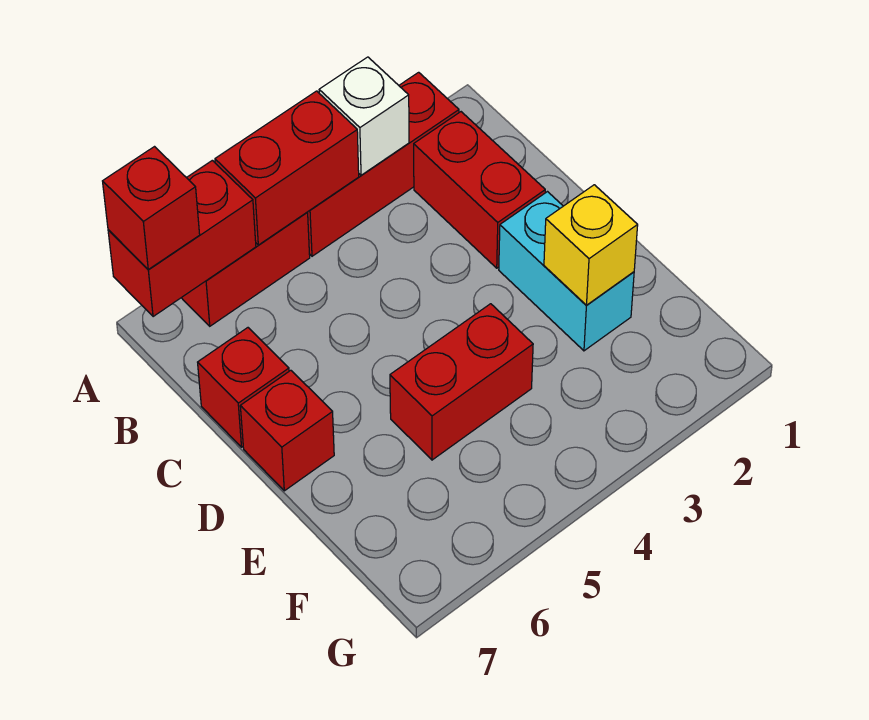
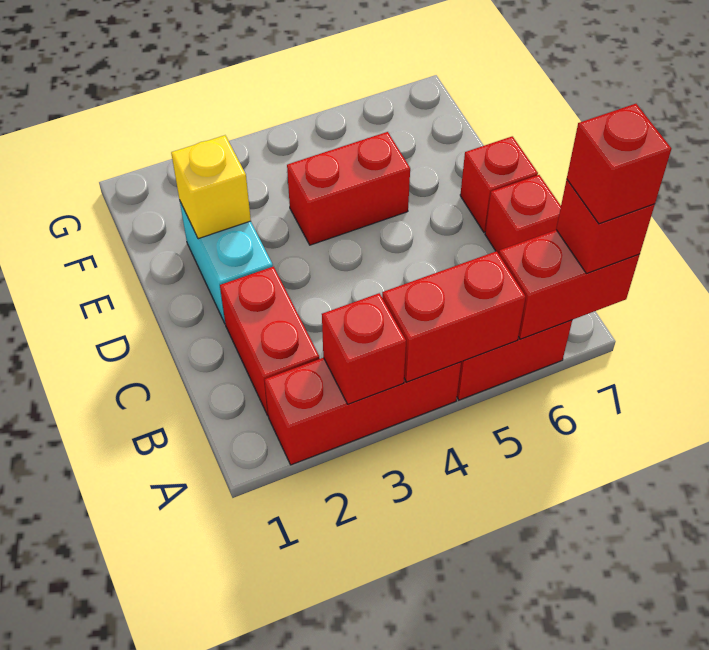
white brick A3 level 2 -> red brick A3 level 2
none -> red brick A7 level 4

